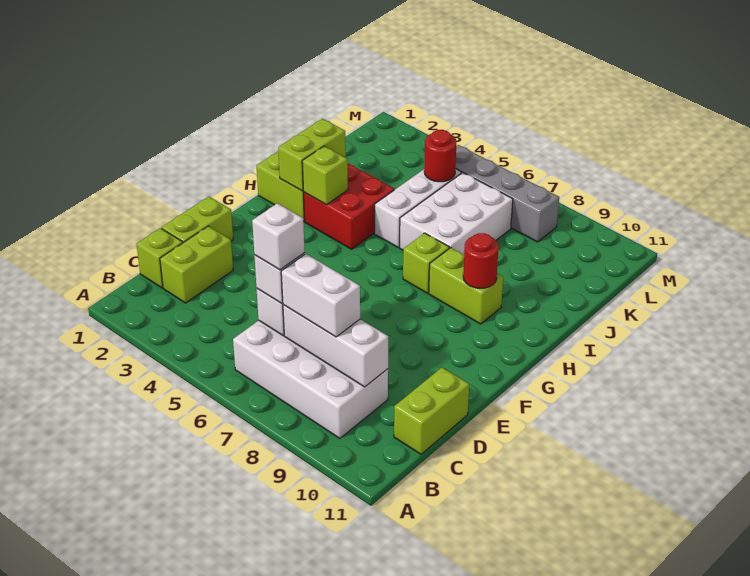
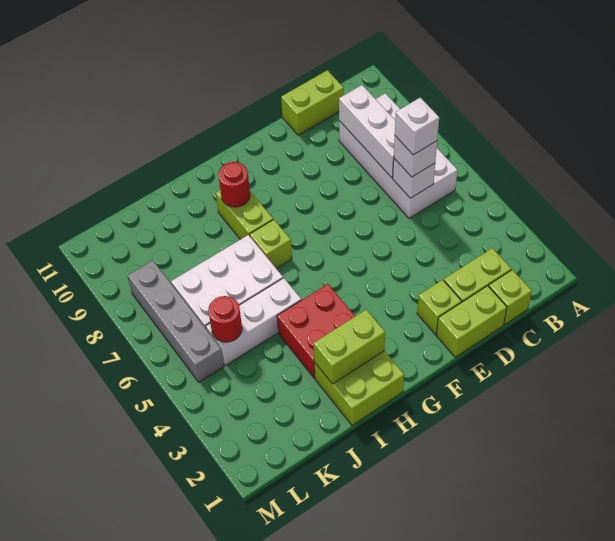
white brick C7:C8 level 3 -> none
lime brick H3 level 2 -> lime brick E2 level 1

